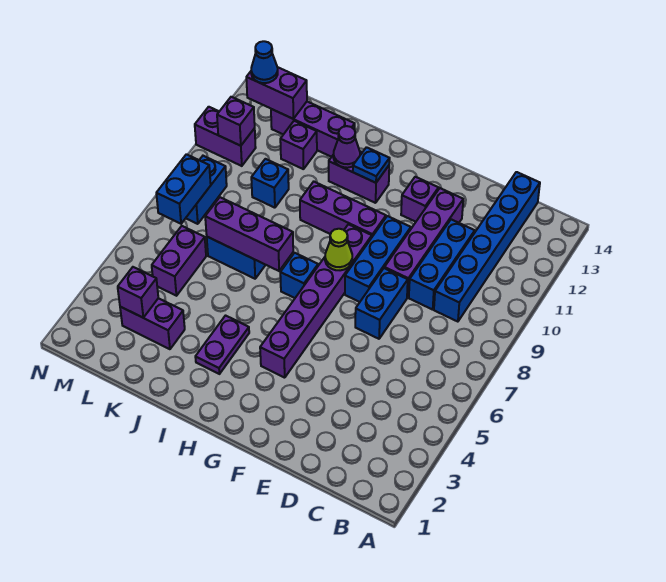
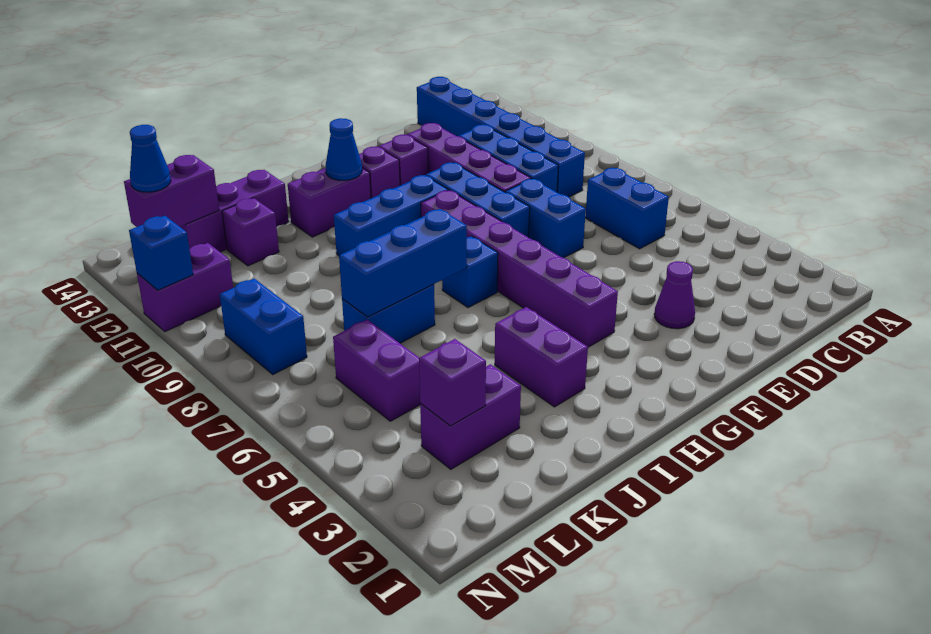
lime cone G8 level 2 -> none
purple brick G10:I10 level 1 -> blue brick G10:I10 level 1
blue plate H12 level 2 -> blue cone H12 level 2
purple plate I3:I4 level 1 -> purple brick I3:I4 level 1
purple brick I7:K7 level 2 -> blue brick I7:K7 level 2
purple cone I12 level 2 -> purple cone E3 level 1
blue brick K10 level 1 -> blue brick N11 level 2
blue brick M7:M8 level 2 -> blue brick C6:C7 level 1
purple brick M11 level 2 -> purple brick G12 level 1

